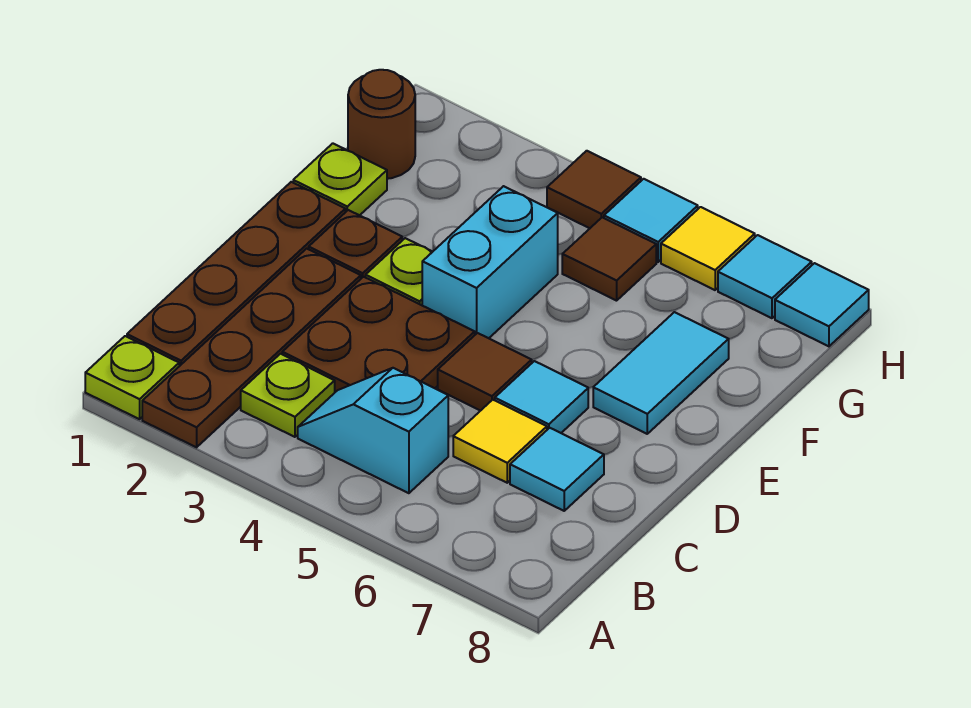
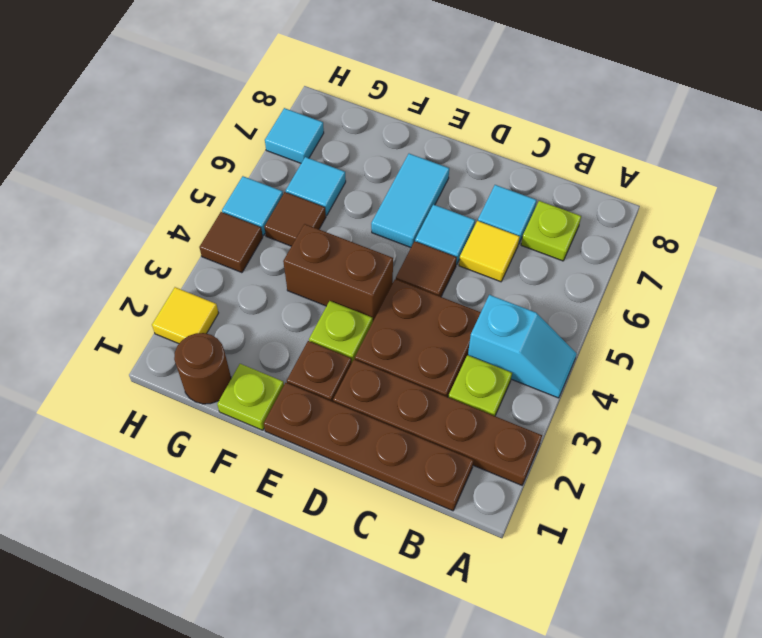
lime plate A1 level 1 -> lime plate B7 level 1
cyan slope B4:B5 level 1 top 5 -> cyan slope A4:B4 level 1 top B
cyan brick E4:F4 level 1 -> brown brick E4:F4 level 1
cyan tile E7:F7 level 1 -> cyan tile E6:E7 level 1
yellow tile H6 level 1 -> yellow tile H2 level 1
cyan tile H8 level 1 -> cyan tile G6 level 1

